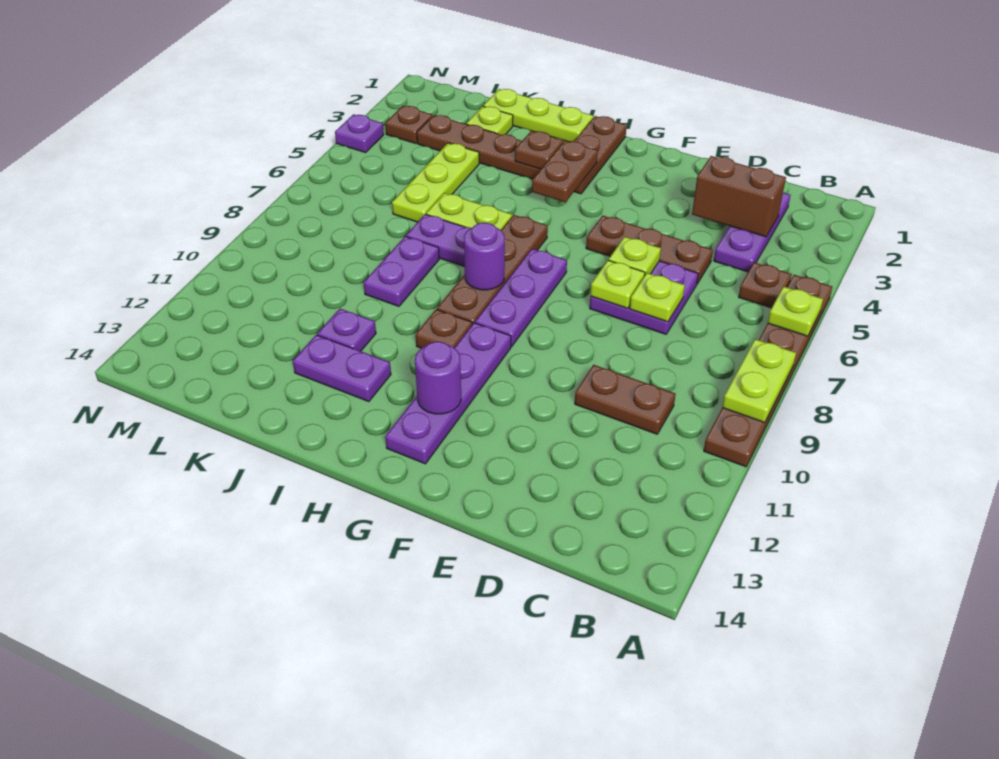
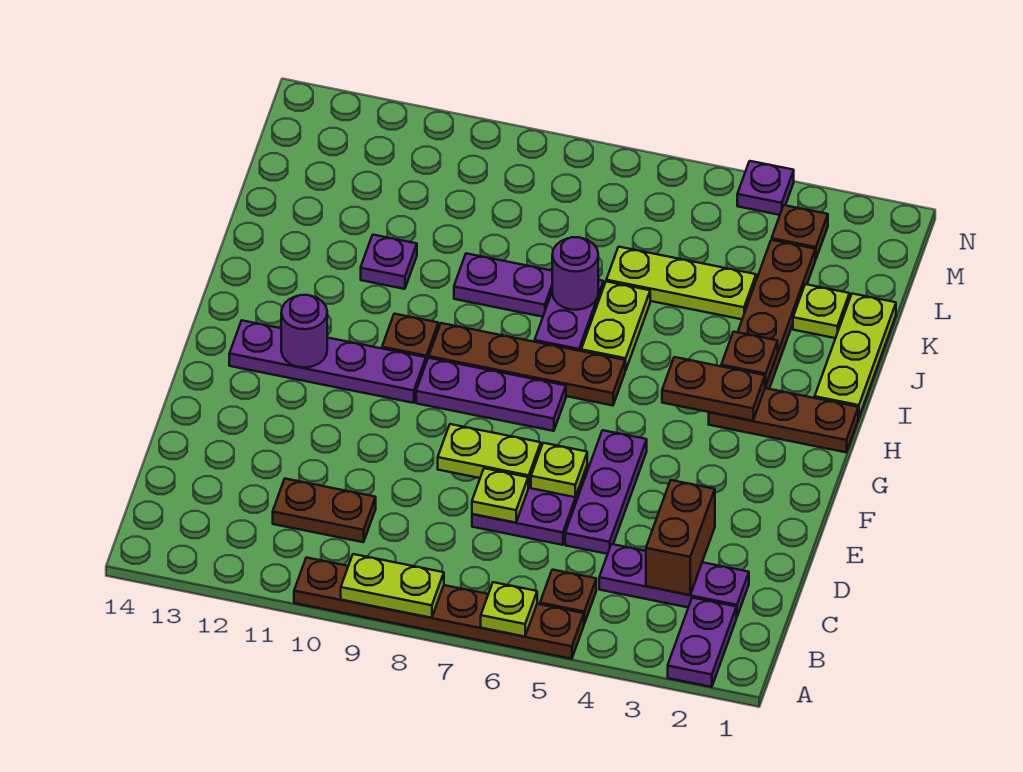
brown plate C10:D10 level 1 -> brown plate C10:C11 level 1
brown plate D5:F5 level 1 -> purple plate D5:F5 level 1
lime plate E7 level 2 -> lime plate E7:E8 level 2
purple round brick H8 level 2 -> purple round brick J7 level 2
purple plate I12:J12 level 1 -> purple plate A2:B2 level 1

